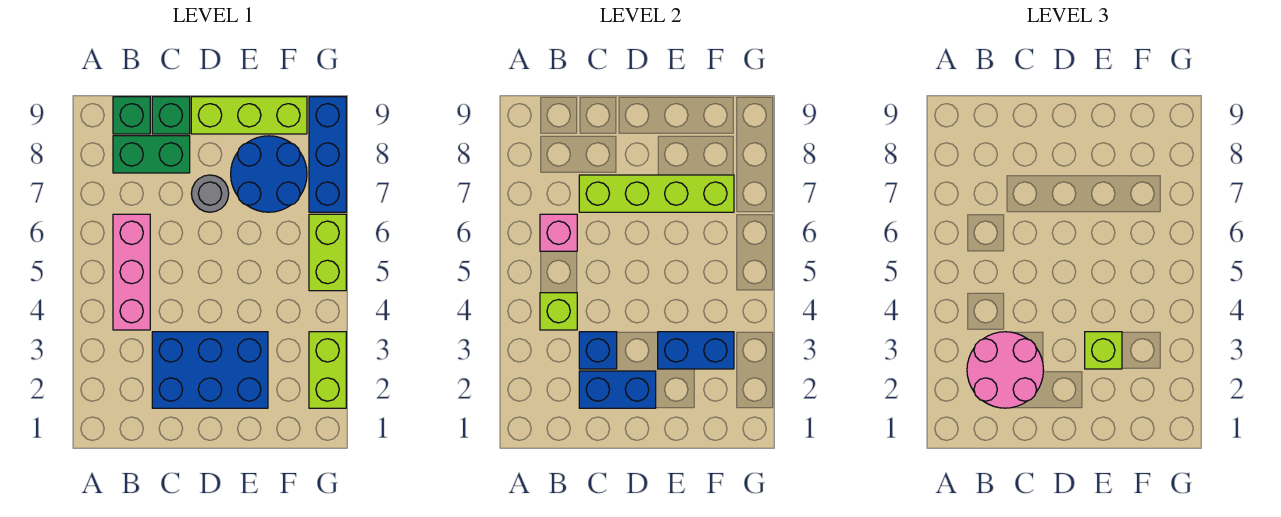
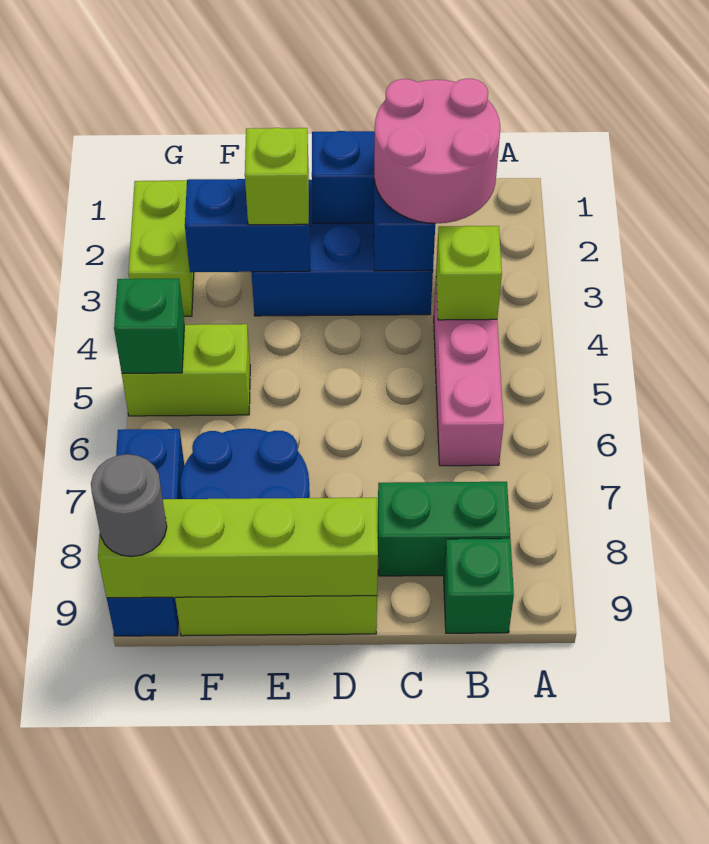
pink brick B6 level 2 -> none
lime brick C7:F7 level 2 -> lime brick D9:G9 level 2
green brick C9 level 1 -> green brick G5 level 2
grey round brick D7 level 1 -> grey round brick G9 level 3
lime brick G5:G6 level 1 -> lime brick F5:G5 level 1

